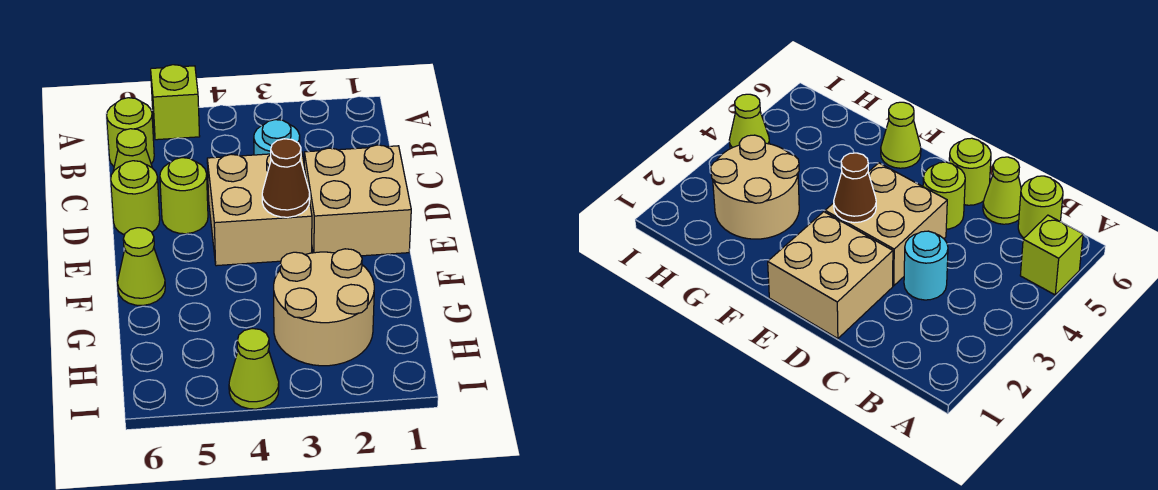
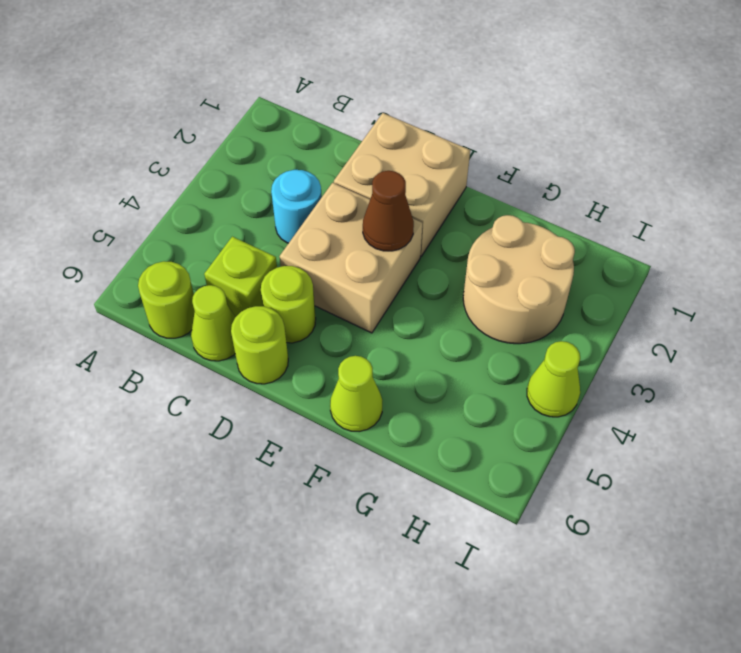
lime brick A5 level 1 -> lime brick C5 level 1

